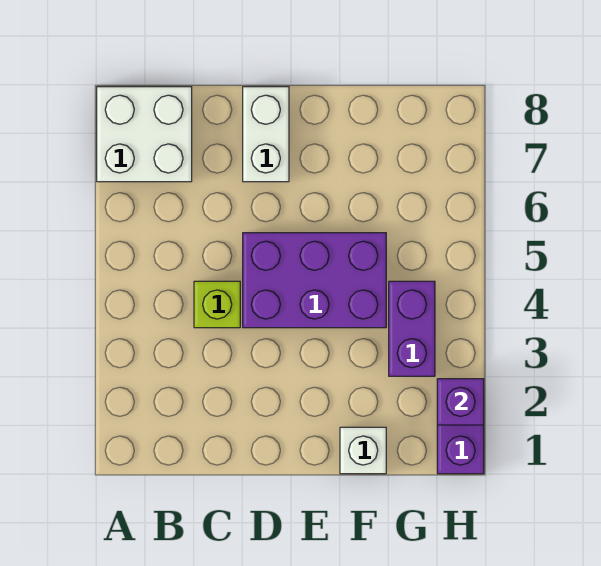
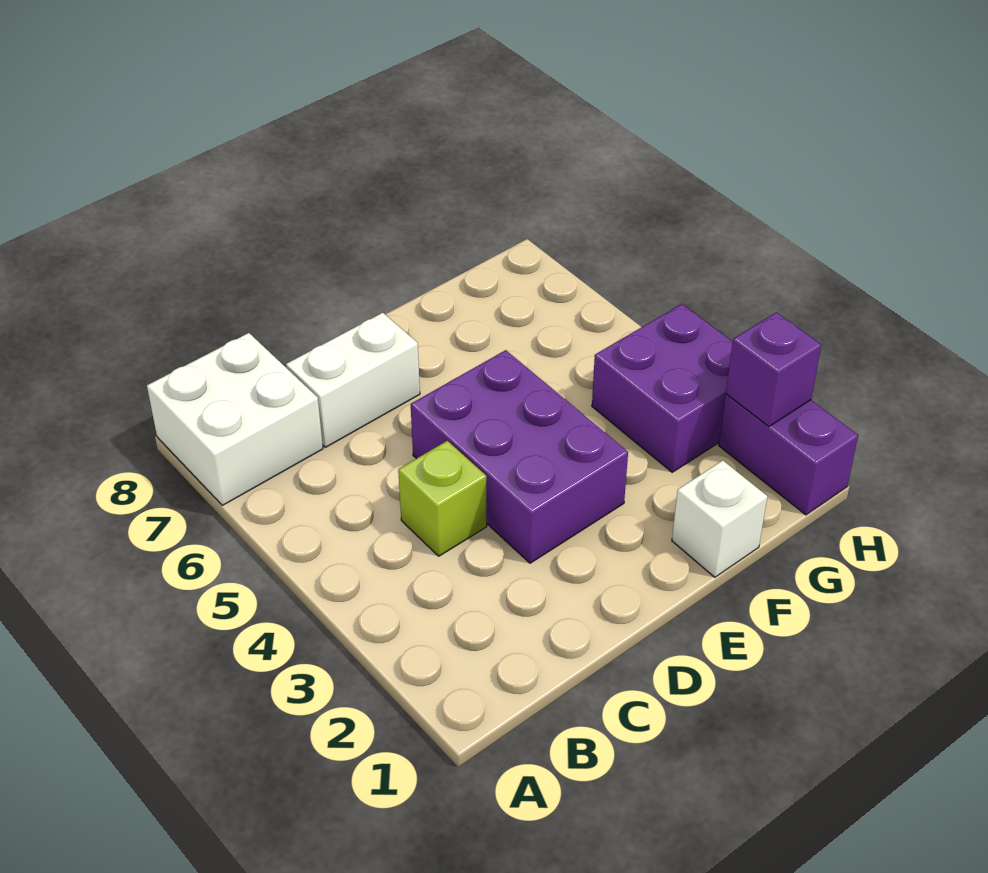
purple brick D4:F5 level 1 -> purple brick D3:E5 level 1
white brick D7:D8 level 1 -> white brick C7:D7 level 1
purple brick G3:G4 level 1 -> purple brick G3:H4 level 1

